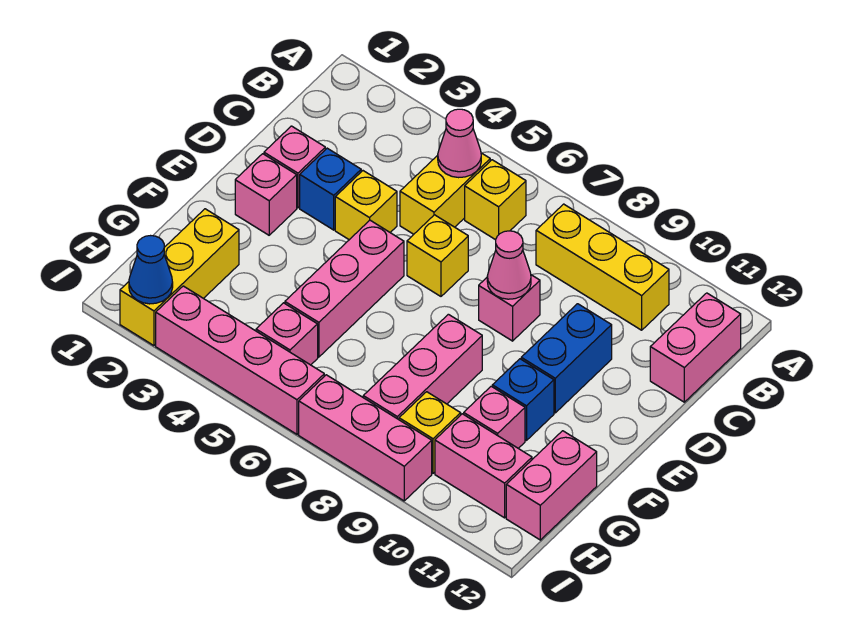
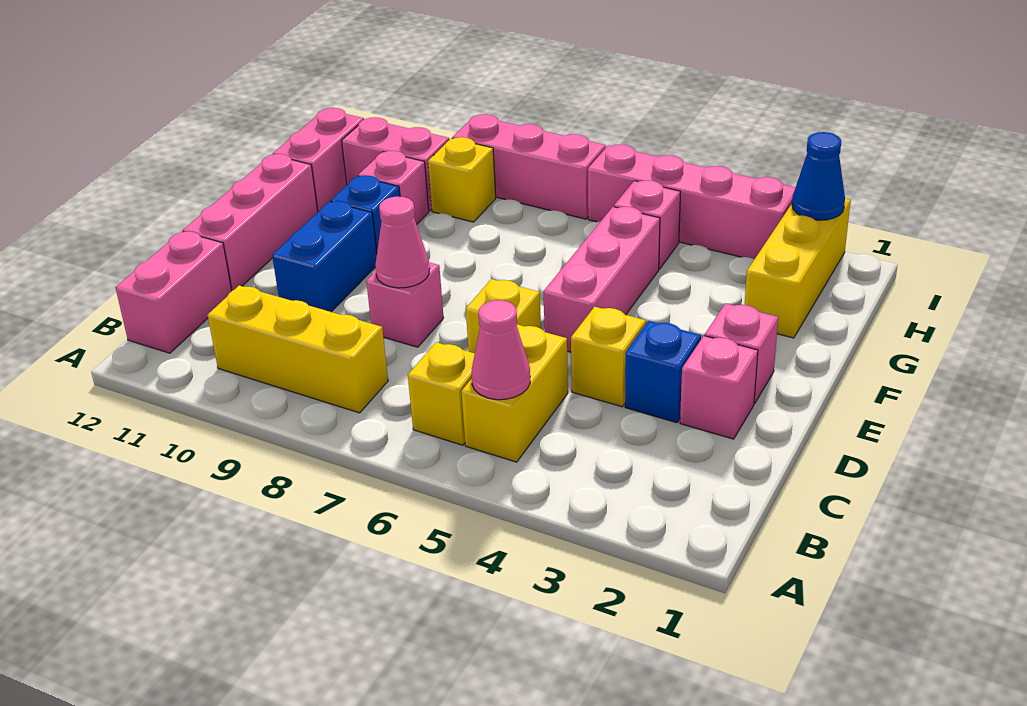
pink brick F8:H8 level 1 -> pink brick D12:F12 level 1

